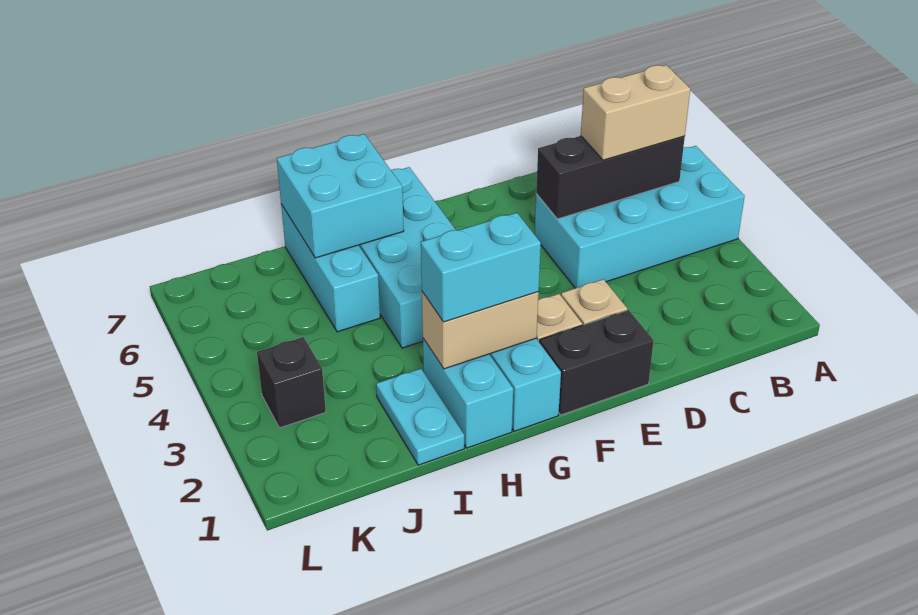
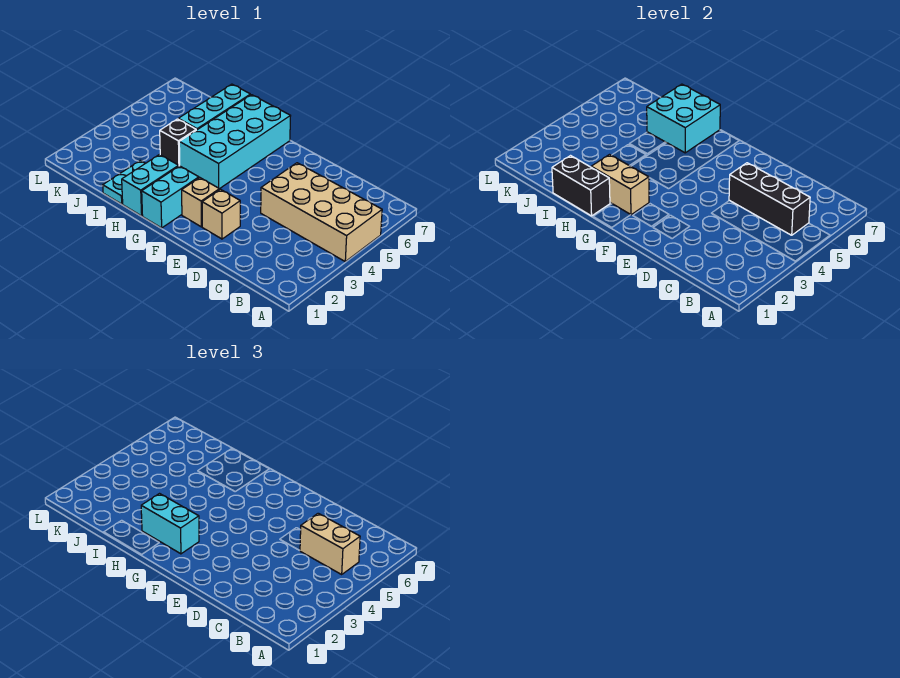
cyan brick A4:D5 level 1 -> tan brick A4:D5 level 1
black brick E1:F1 level 1 -> black brick H1:I1 level 2
black brick K3 level 1 -> black brick I4 level 1

